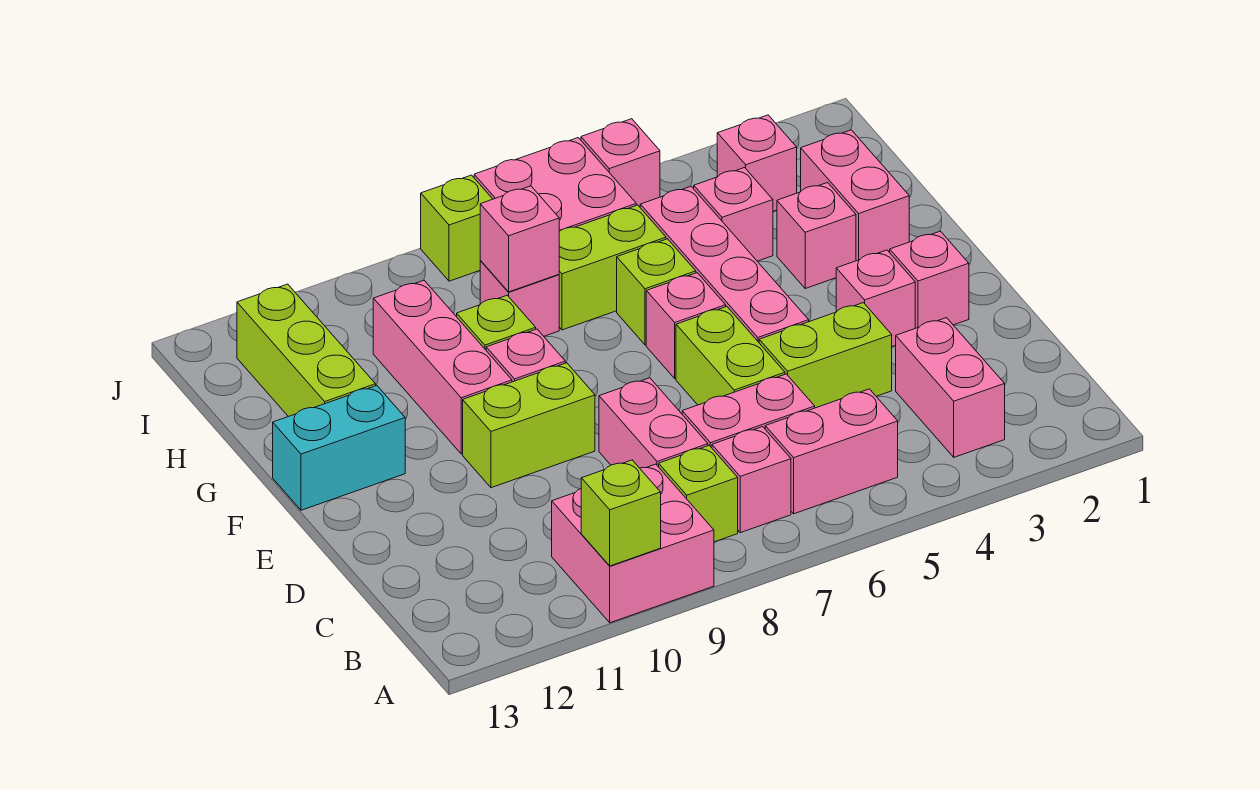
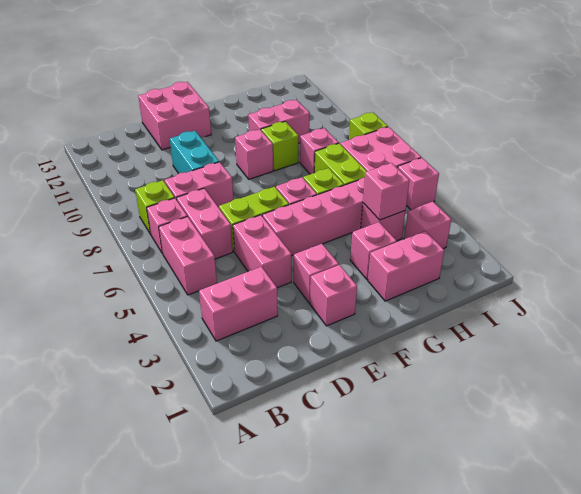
pink brick A9:B10 level 1 -> pink brick D12:E13 level 1
lime brick A10 level 2 -> none
lime brick D4:D5 level 1 -> pink brick D4:D5 level 1
lime brick E9:E10 level 1 -> none
pink brick F10:H10 level 1 -> pink brick G10:H10 level 1
cyan brick F12:F13 level 1 -> cyan brick D9:D10 level 1
lime brick G12:I12 level 1 -> none
pink brick H8 level 2 -> pink brick H4 level 2

